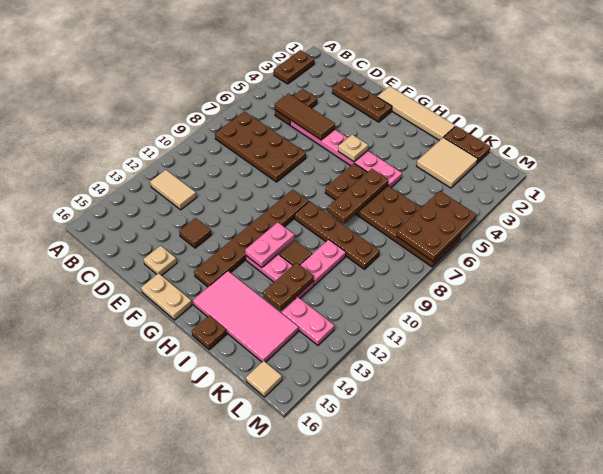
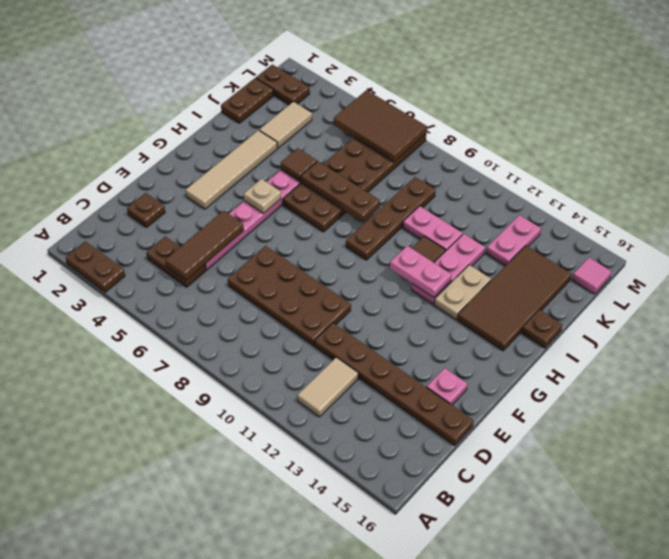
brown plate B7:E8 level 1 -> brown plate D7:E10 level 1
brown plate D2:F2 level 1 -> brown plate D2 level 1
brown tile E13 level 1 -> brown tile I5 level 2
tan plate E15 level 1 -> pink plate E15 level 1
tan tile F1:I1 level 1 -> tan tile F3:I3 level 1
tan plate F16:G16 level 1 -> tan plate H13:I13 level 1
brown plate G9:G14 level 1 -> brown plate D11:D16 level 1
pink tile H14:K15 level 1 -> brown tile H14:K15 level 1
tan tile J2:K3 level 1 -> tan tile J3:K3 level 1
brown plate J12:J13 level 2 -> brown plate L1:L2 level 1
brown plate L5:M7 level 2 -> brown tile L5:M7 level 2
tan tile L16 level 1 -> pink tile L16 level 1

